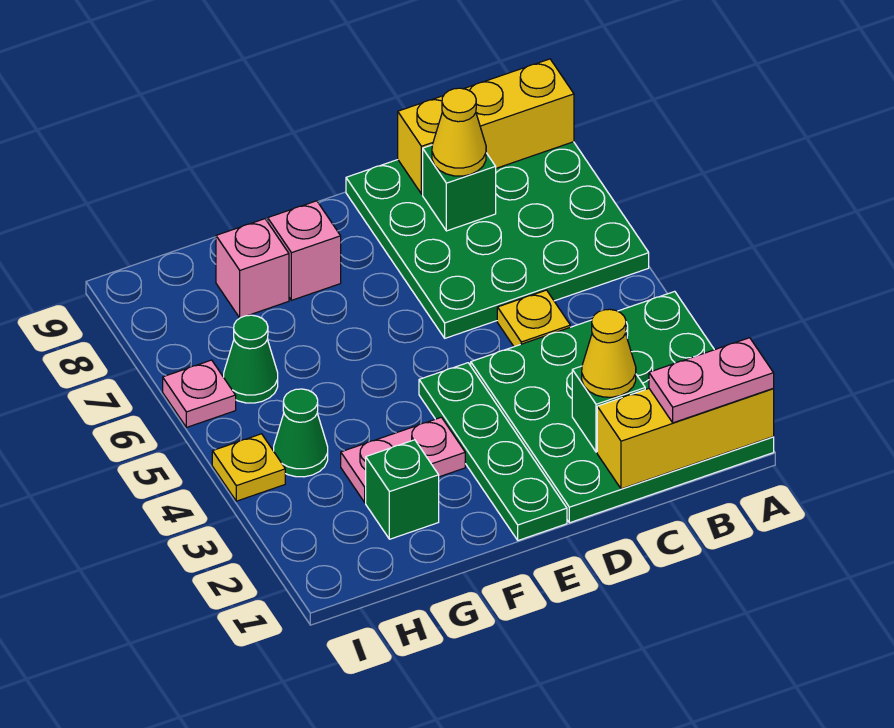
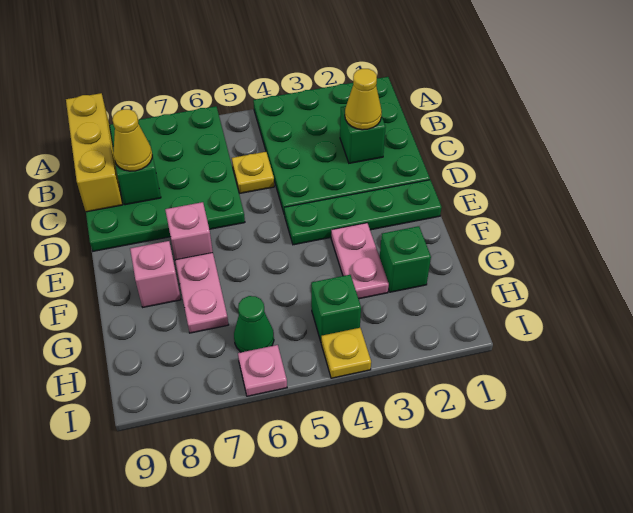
yellow brick A1:C1 level 2 -> none
pink plate A1:B1 level 3 -> pink plate F7:G7 level 1
pink brick G8 level 1 -> pink brick E7 level 1
green cone H4 level 1 -> green brick H4 level 1

